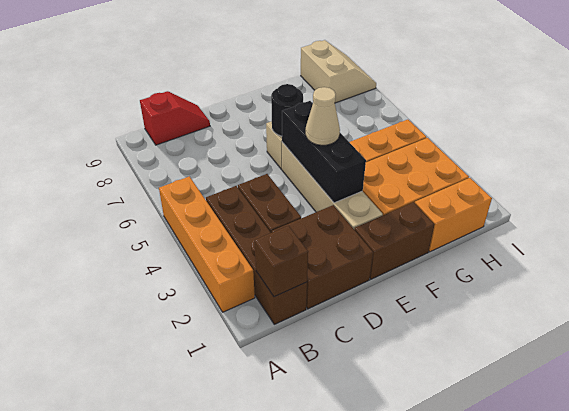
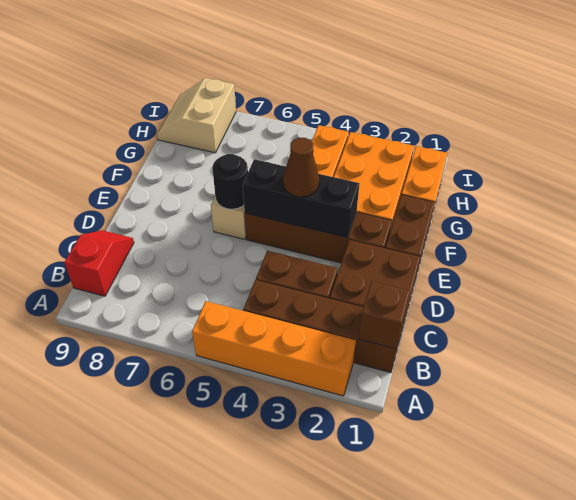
tan brick E2:E5 level 1 -> brown brick E2:E5 level 1
tan cone E4 level 3 -> brown cone E4 level 3
tan slope H8:I9 level 1 top H -> tan slope H8:I9 level 1 top 8

